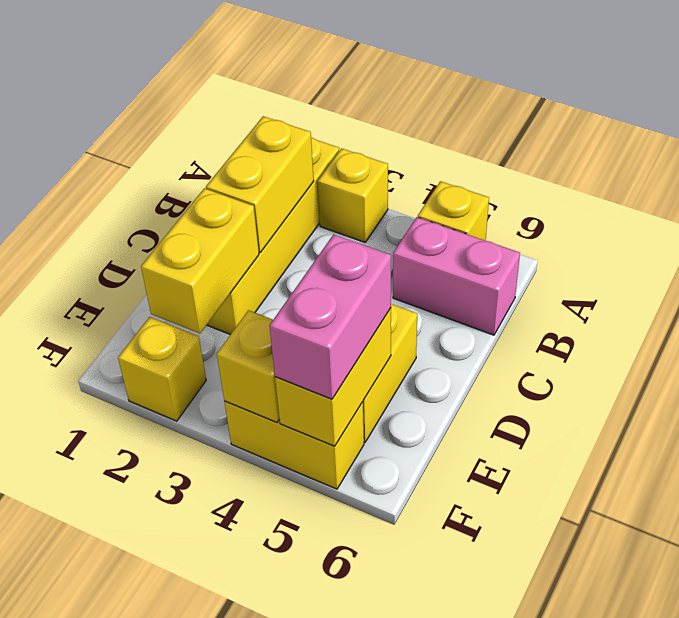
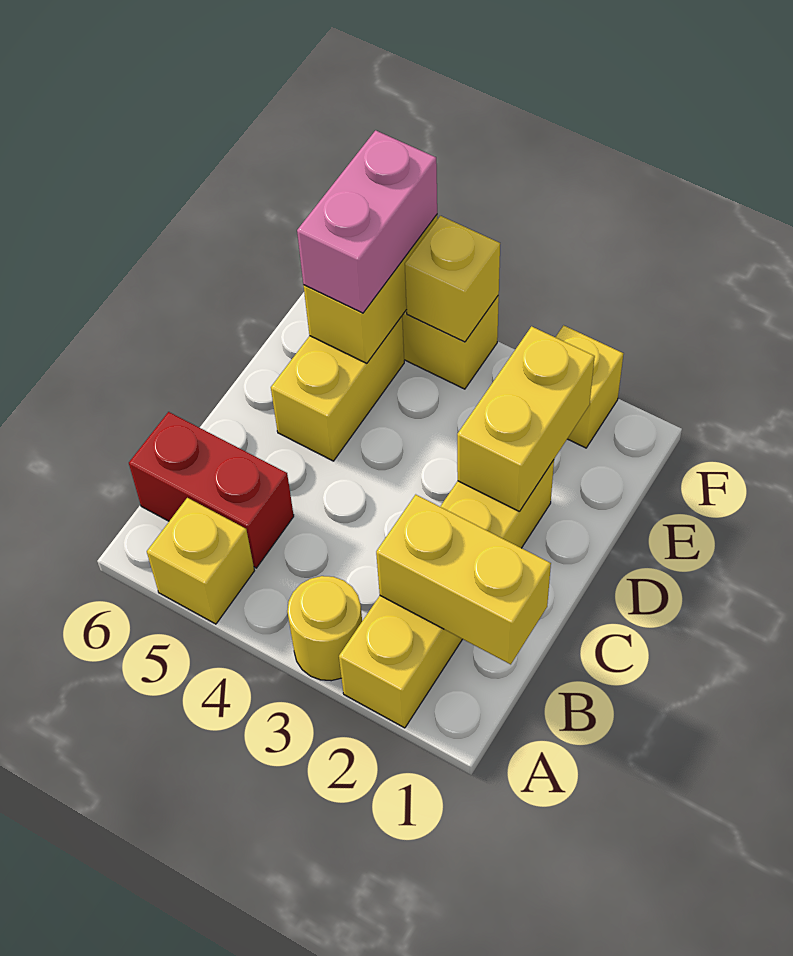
yellow brick A3 level 1 -> yellow round brick A3 level 1
yellow brick B2:C2 level 2 -> yellow brick B1:B2 level 2
pink brick B5:B6 level 1 -> red brick B5:B6 level 1

